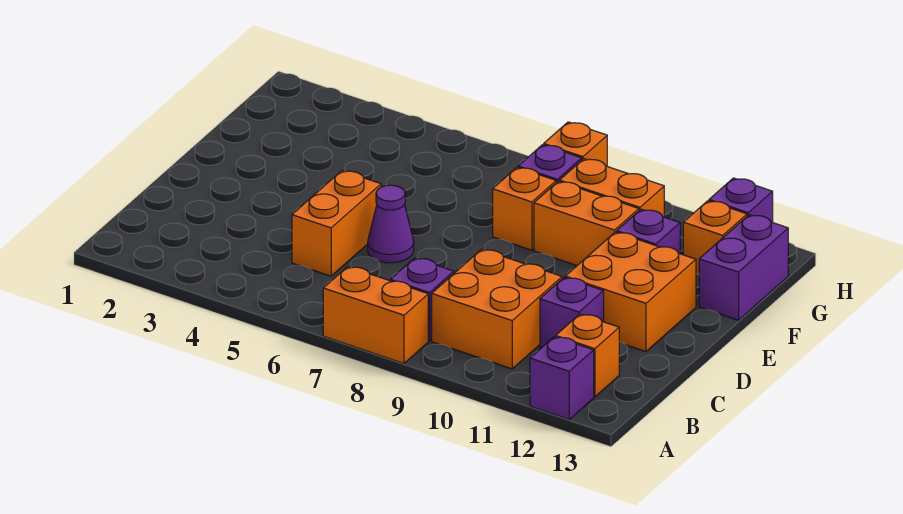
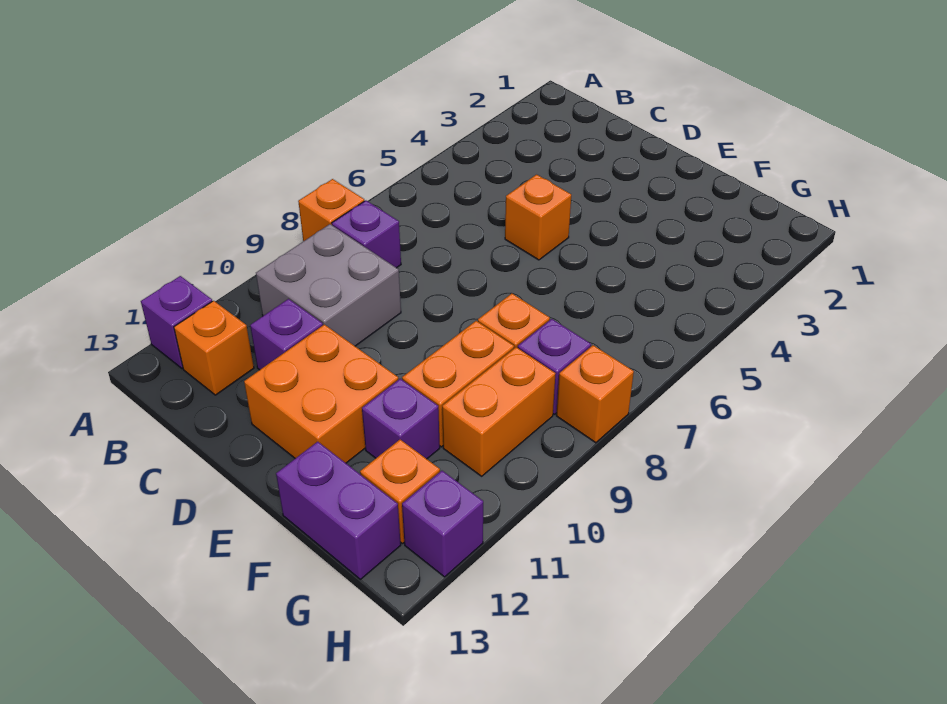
orange brick A7:A8 level 1 -> orange brick A8 level 1
orange brick B9:C10 level 1 -> grey brick B9:C10 level 1
orange brick C5:D5 level 1 -> orange brick D5 level 1
purple cone D6 level 1 -> none

